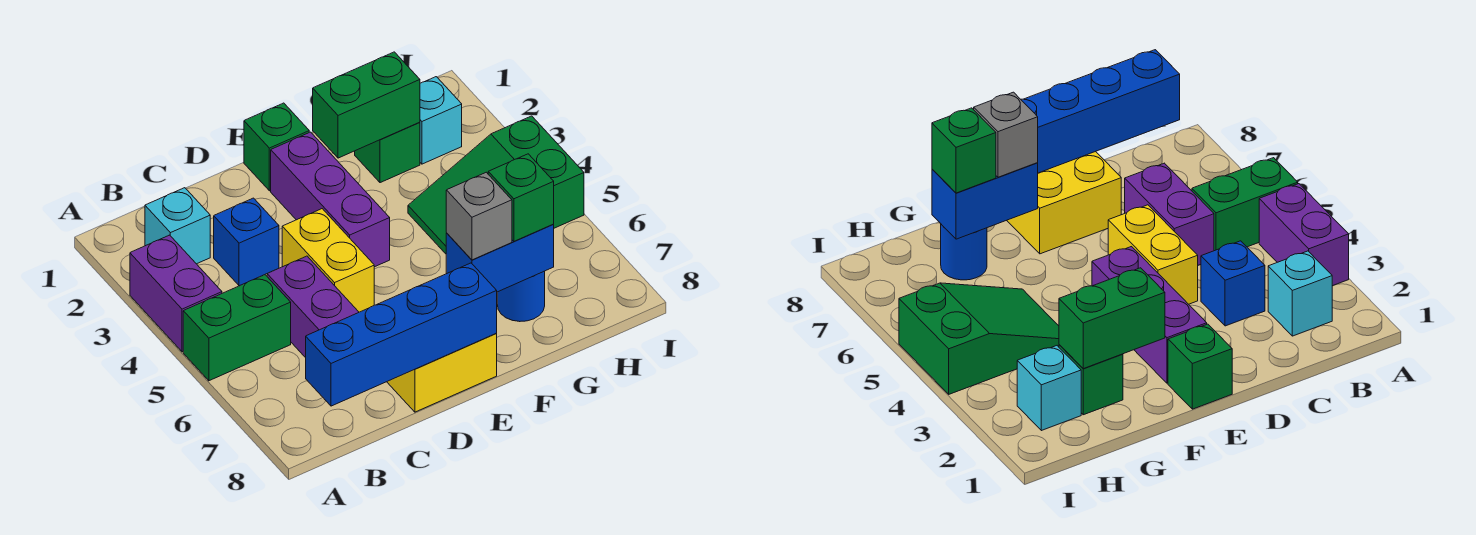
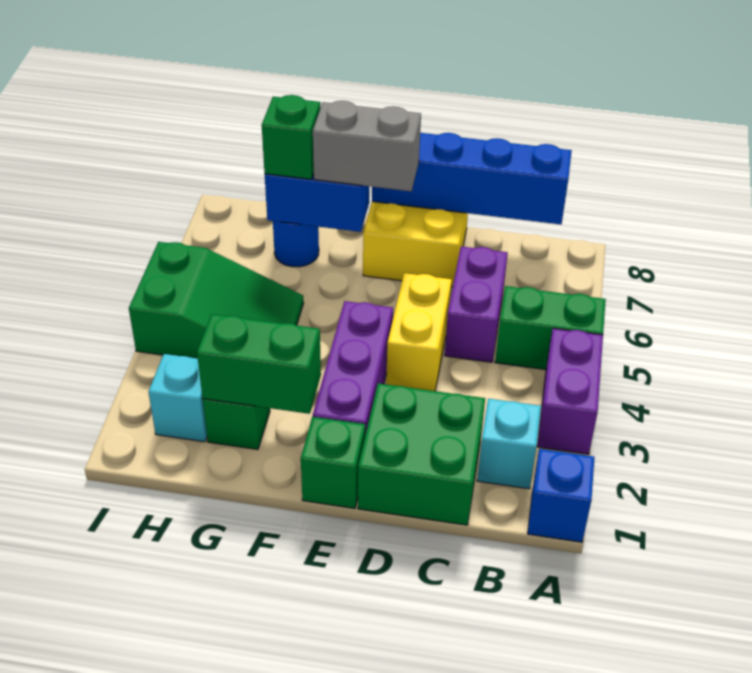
none -> green brick C1:D2 level 1
blue brick C3 level 1 -> blue brick A1 level 1
grey brick F7 level 3 -> grey brick E7:F7 level 3

